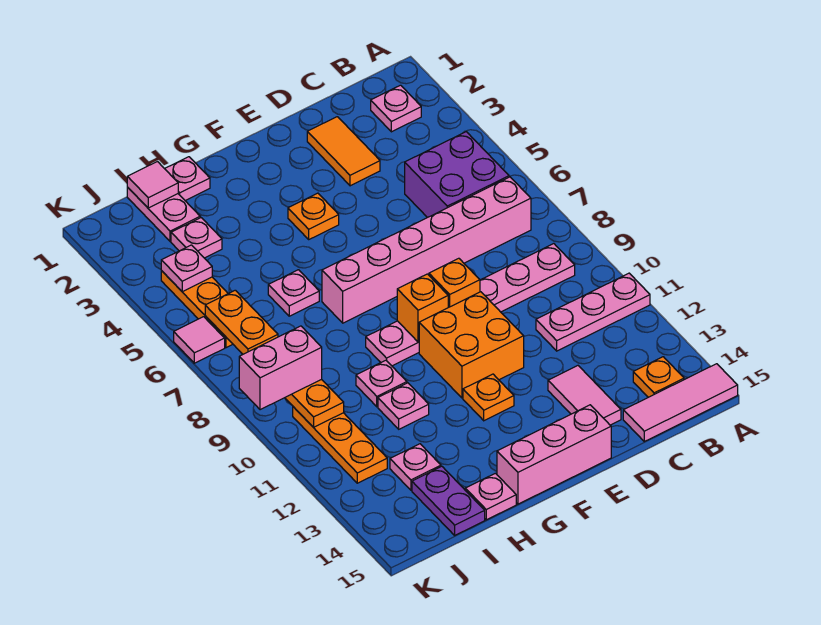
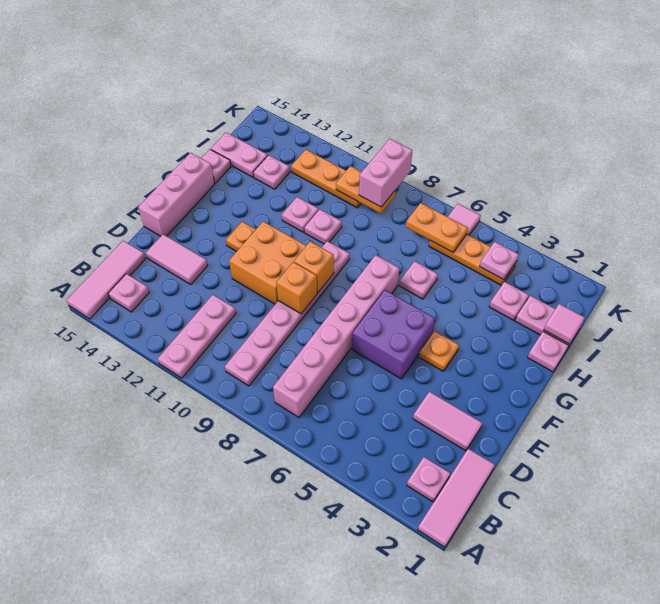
none -> pink tile A1:C1 level 1
purple brick B5:C6 level 1 -> purple brick E5:F6 level 1
orange plate B14 level 1 -> pink plate B14 level 1
orange tile D2:D3 level 1 -> pink tile D2:D3 level 1
purple plate I14:I15 level 1 -> pink plate I14:I15 level 1

